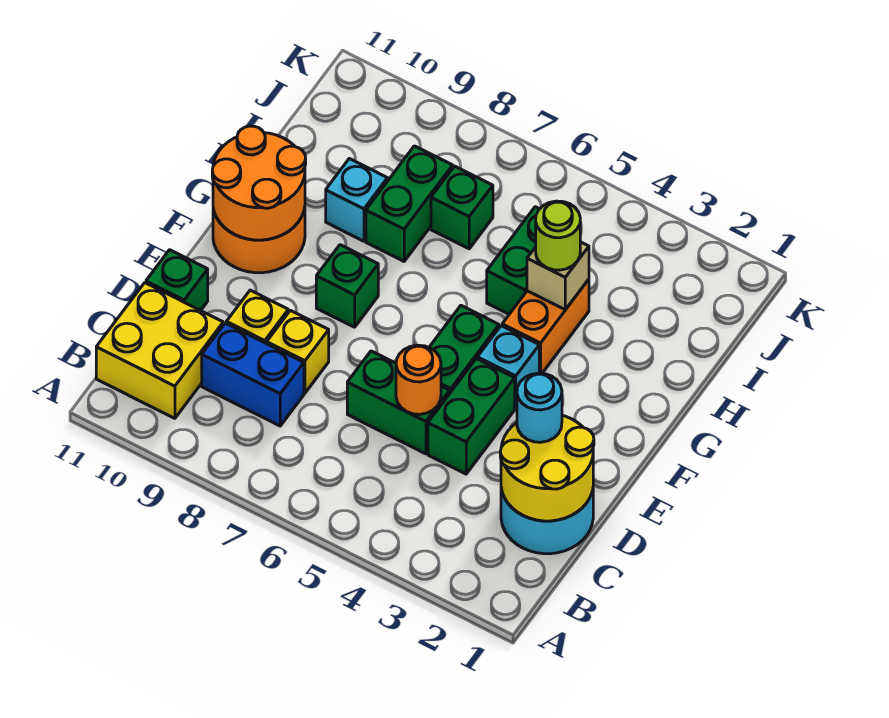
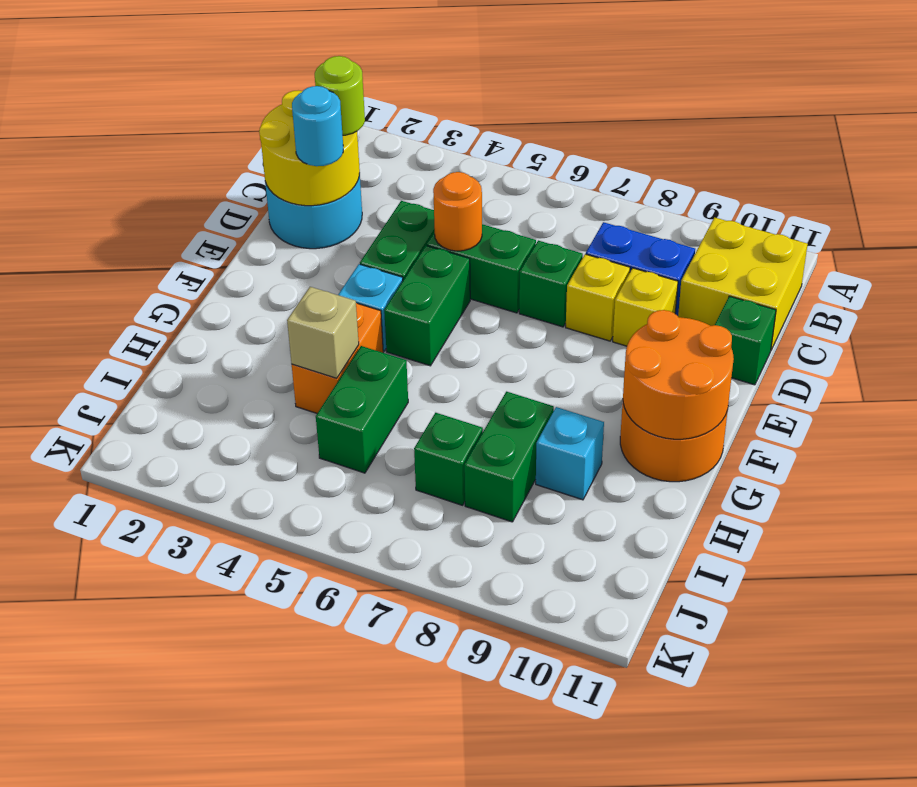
green brick F8 level 1 -> green brick D7 level 1
lime round brick H4 level 3 -> lime round brick C2 level 3

